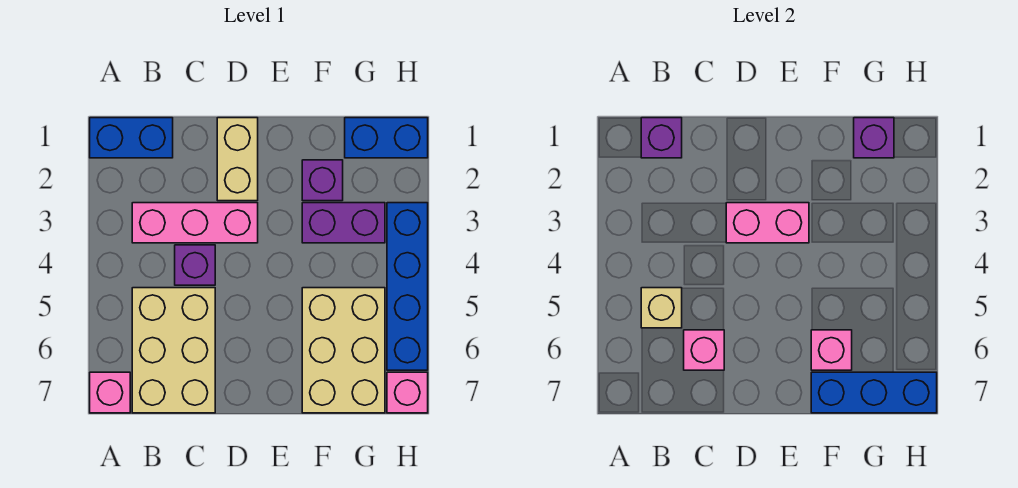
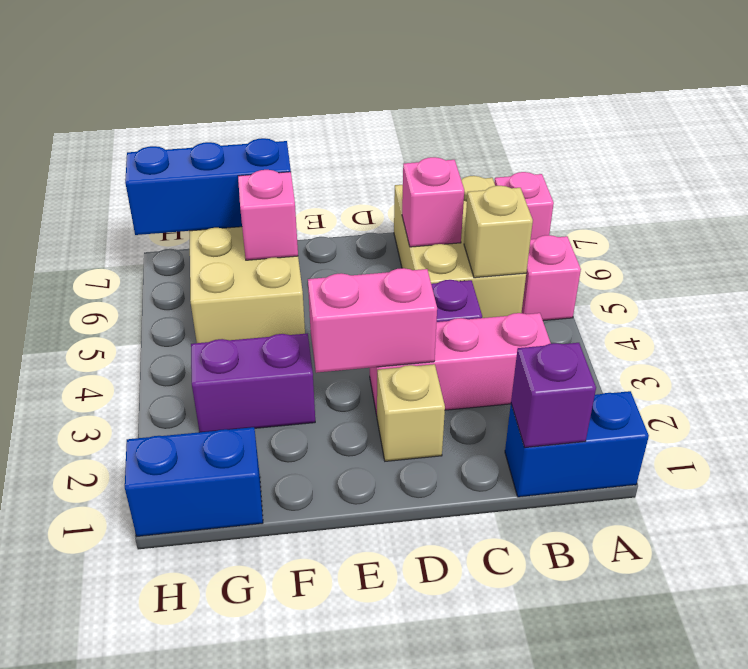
tan brick D1:D2 level 1 -> tan brick D2 level 1
purple brick F2 level 1 -> none
purple brick G1 level 2 -> none
blue brick H3:H6 level 1 -> none
pink brick H7 level 1 -> pink brick A5 level 1

